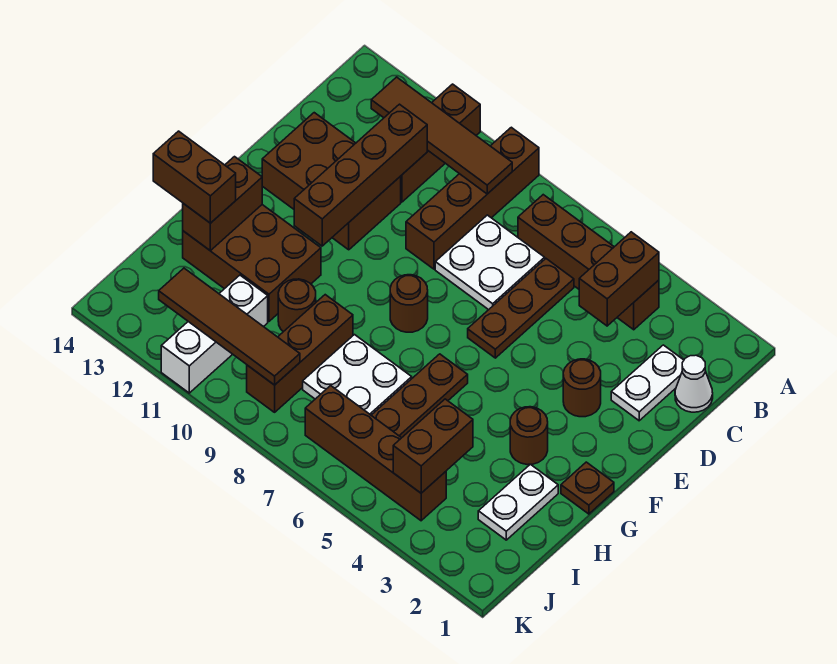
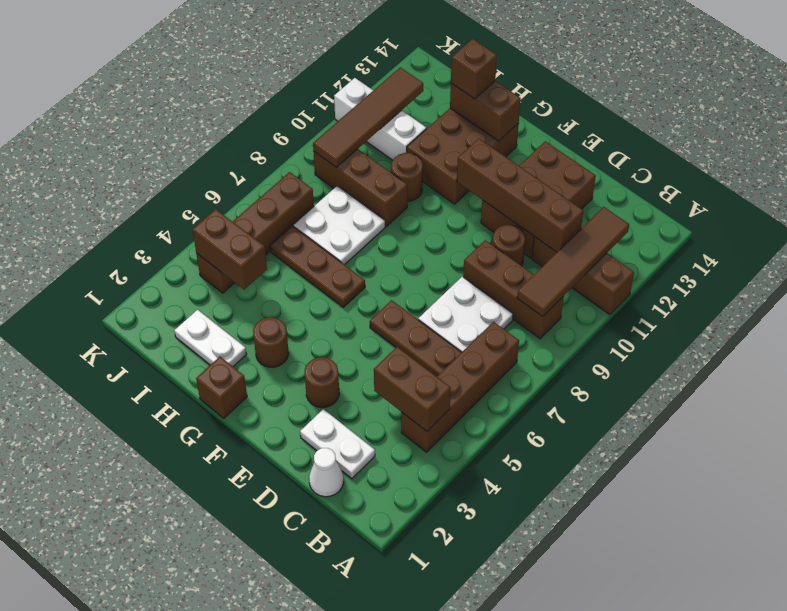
brown brick A9:D9 level 1 -> brown brick B9:D9 level 1
brown round brick F8 level 1 -> brown round brick D10 level 1
brown plate G1 level 1 -> brown brick G1 level 1
brown brick H13:H14 level 3 -> brown brick H13 level 3

